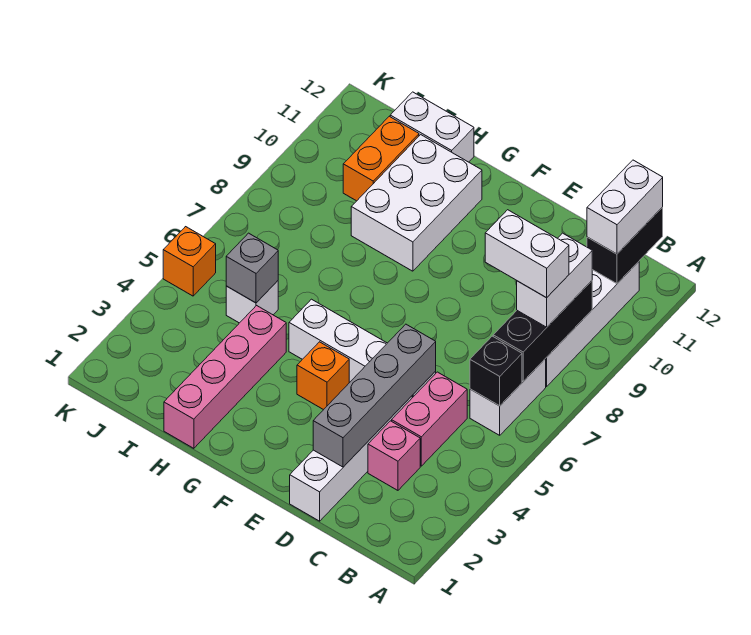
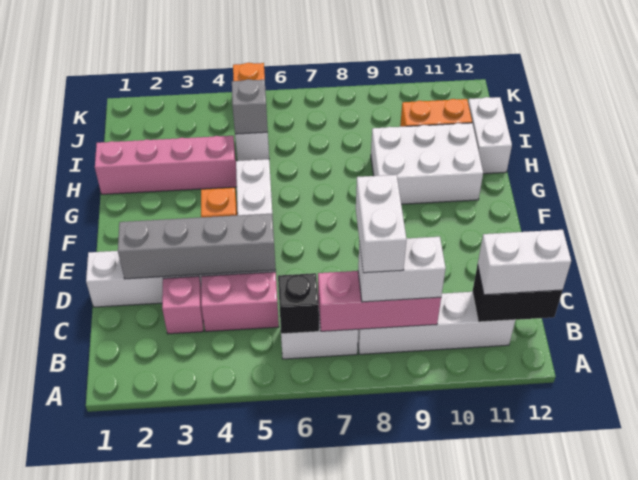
black brick B7:B9 level 2 -> pink brick B7:B9 level 2

